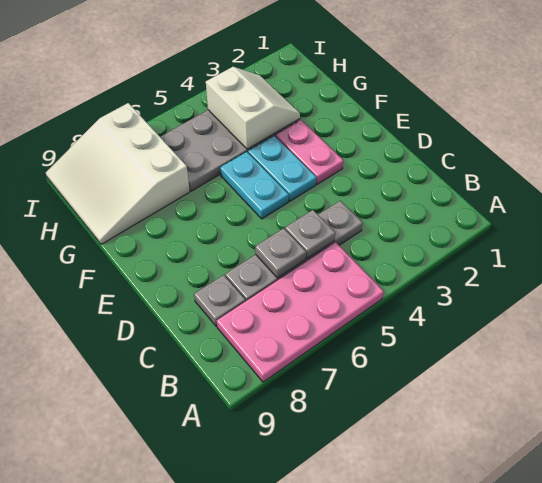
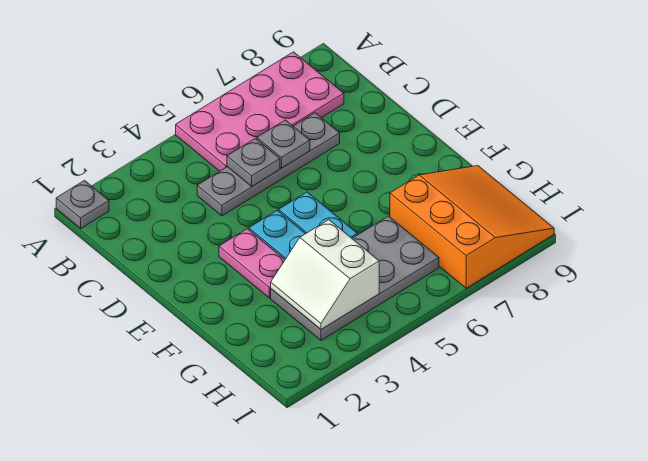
grey plate C8 level 1 -> grey plate A1 level 1
white slope G7:I9 level 1 top 7 -> orange slope G7:I9 level 1 top 7

